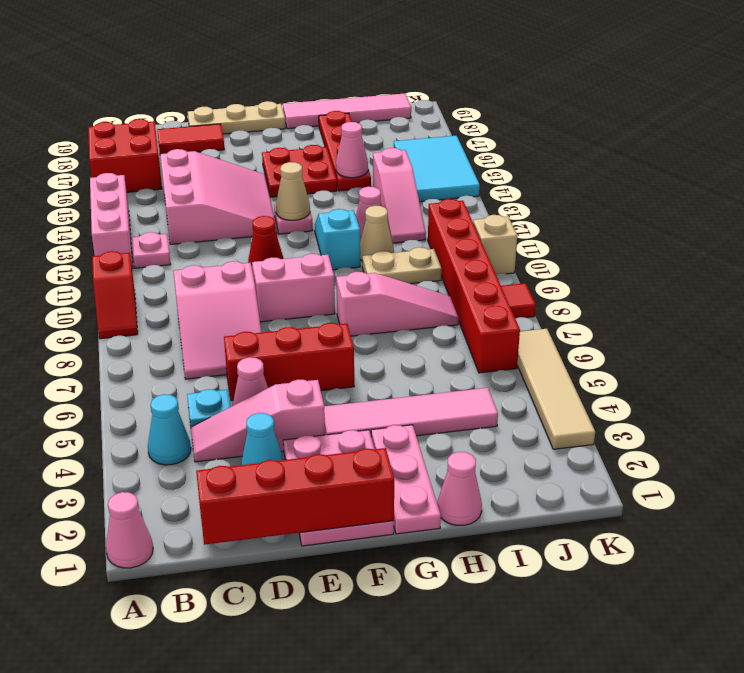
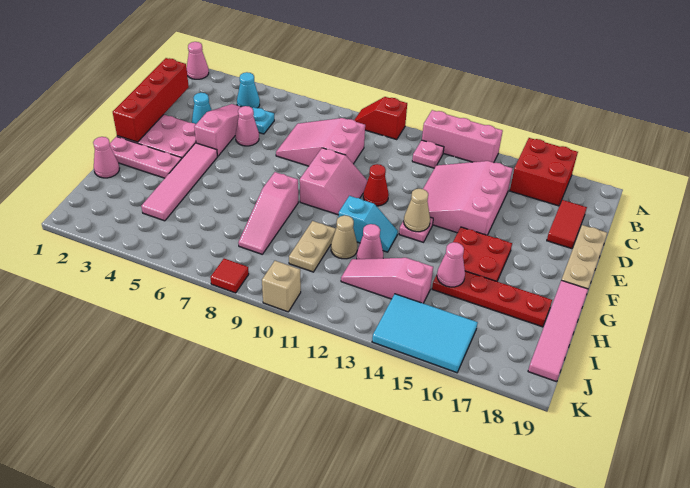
pink slope C13:E15 level 1 top C -> pink slope C13:E15 level 1 top 15
red brick D6:F6 level 1 -> none
red brick J6:J11 level 1 -> none
tan tile K3:K6 level 1 -> none

